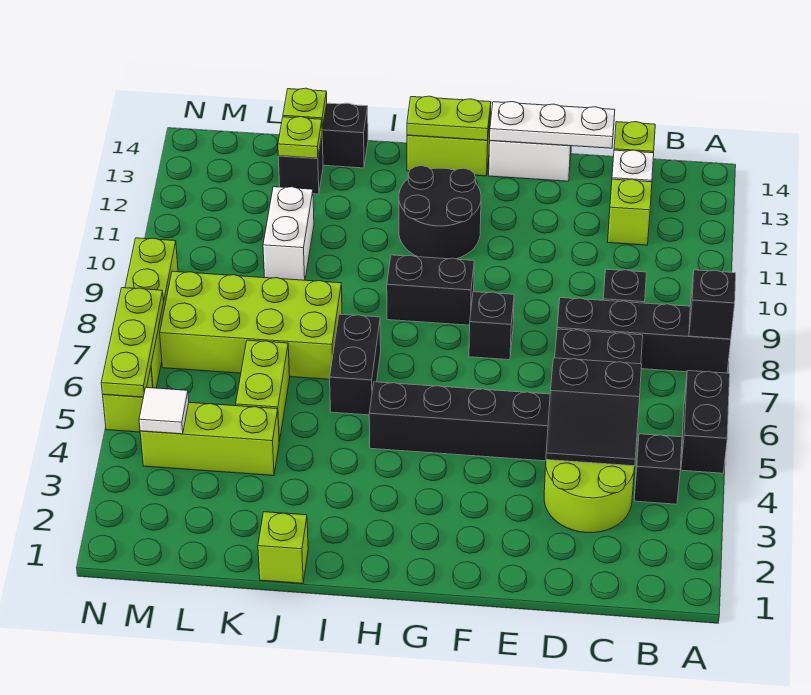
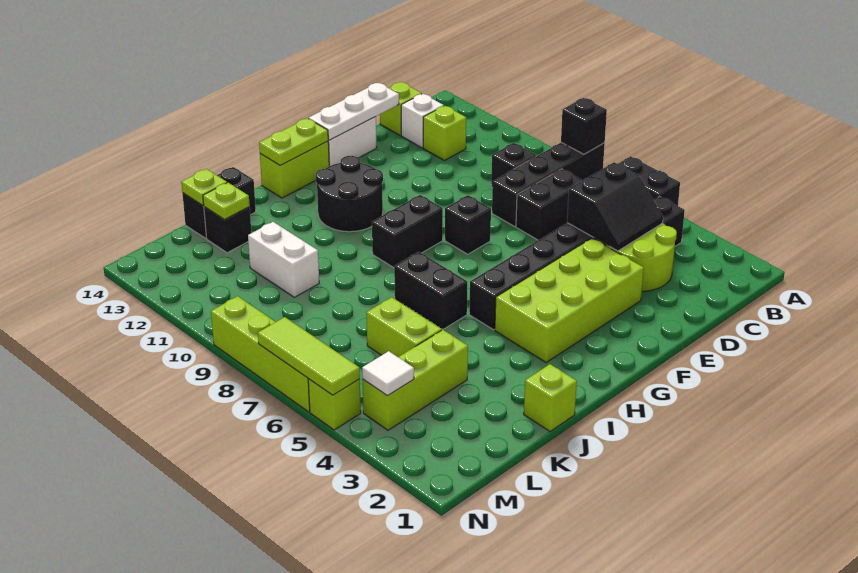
lime brick J7:M8 level 1 -> lime brick E3:H4 level 1
lime plate N5:N7 level 2 -> lime tile N5:N7 level 2

